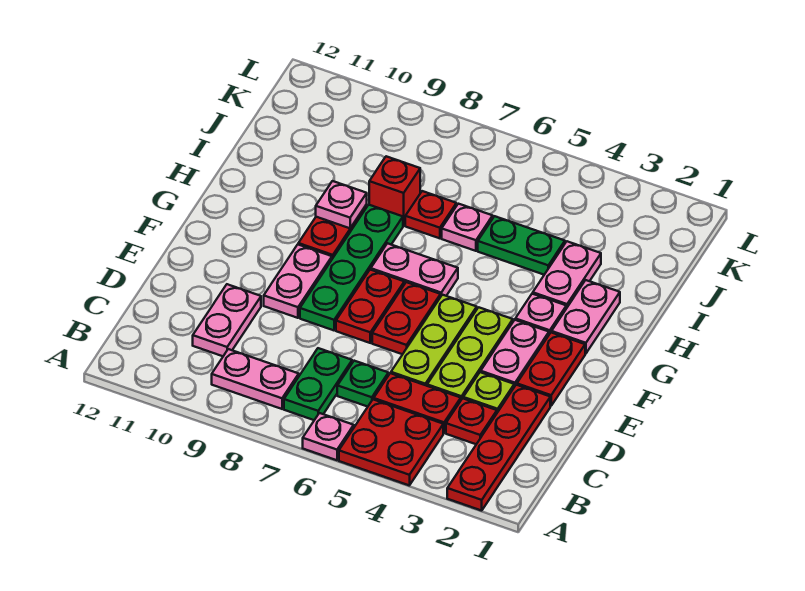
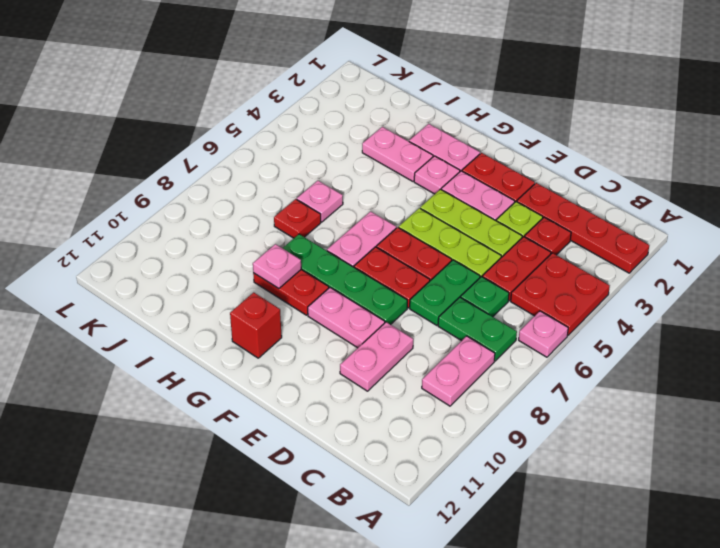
pink plate C10:D10 level 1 -> pink plate D9:D10 level 1
green plate I4:I5 level 1 -> green plate D6:D7 level 1
red brick I8 level 1 -> red brick G11 level 1

